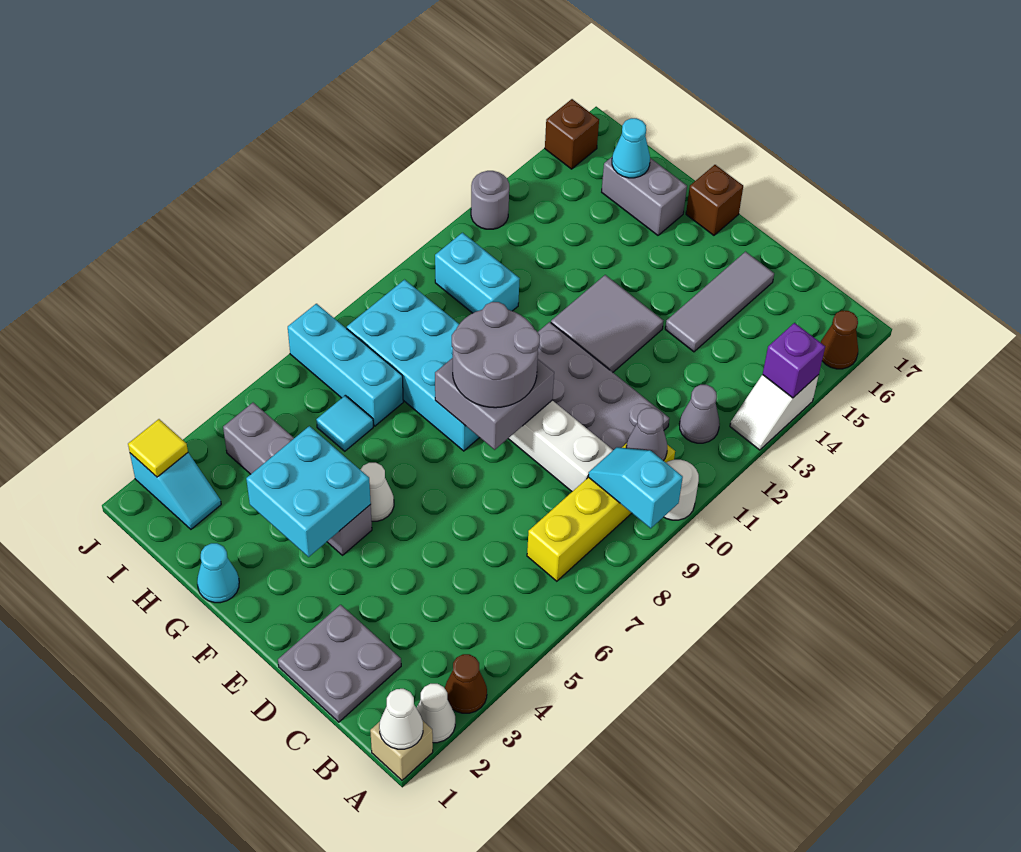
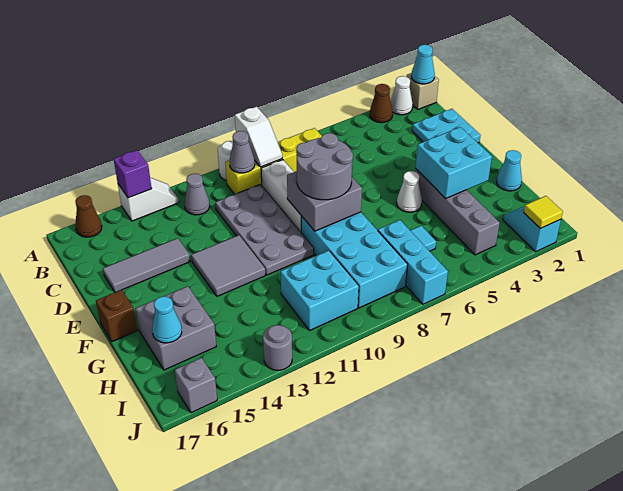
white cone A1 level 2 -> cyan cone A1 level 2
cyan slope A9:B9 level 2 top A -> white slope A9:B9 level 2 top A
grey plate C1:D2 level 1 -> cyan plate C1:D2 level 1
grey brick G16:H16 level 1 -> grey brick G15:H16 level 1
cyan brick H11:I11 level 1 -> cyan brick H10:I11 level 1
brown brick J16 level 1 -> grey brick J16 level 1

